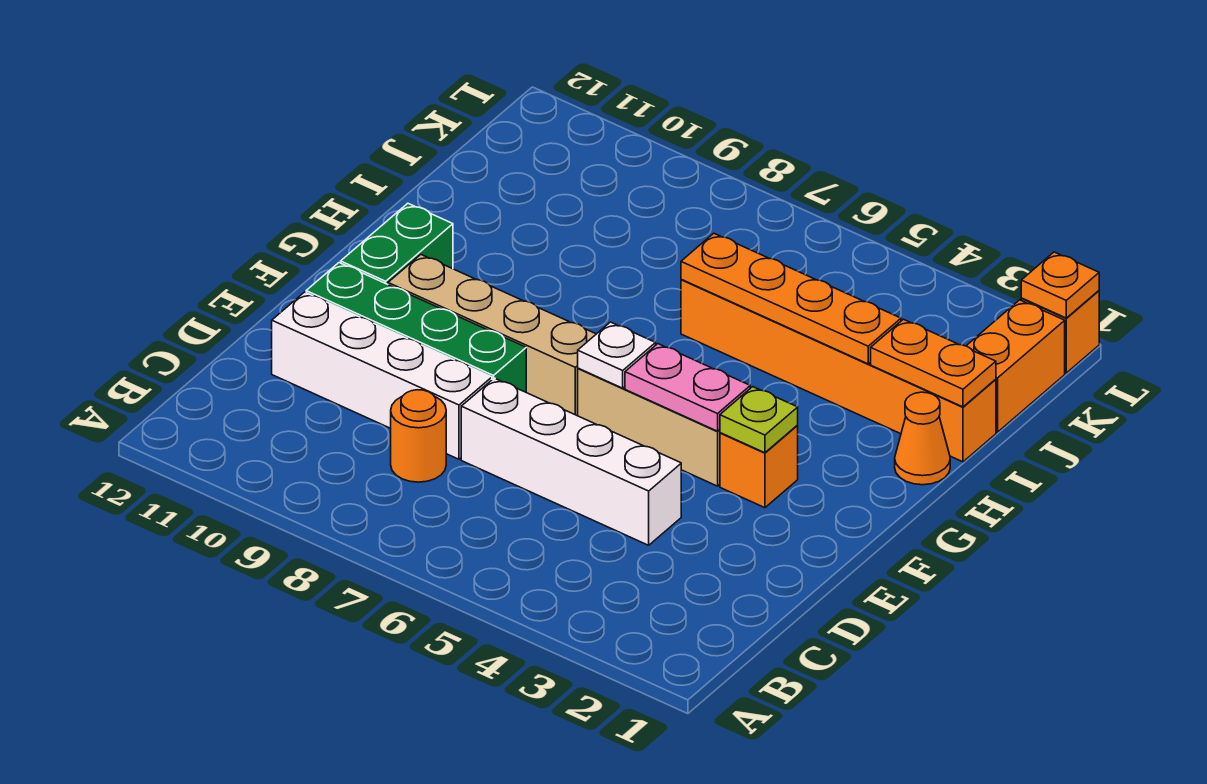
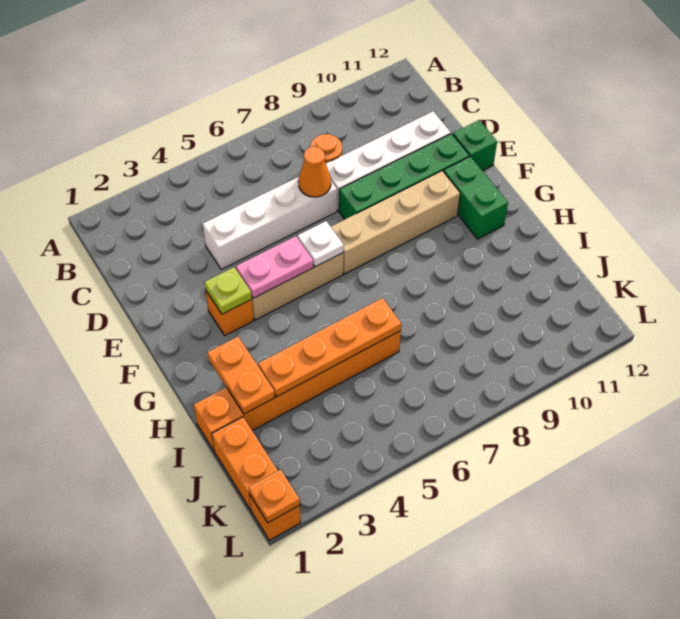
none -> green brick E12 level 1
orange cone H1 level 1 -> orange cone D7 level 2
orange plate I1:I2 level 2 -> orange plate H2:I2 level 2

